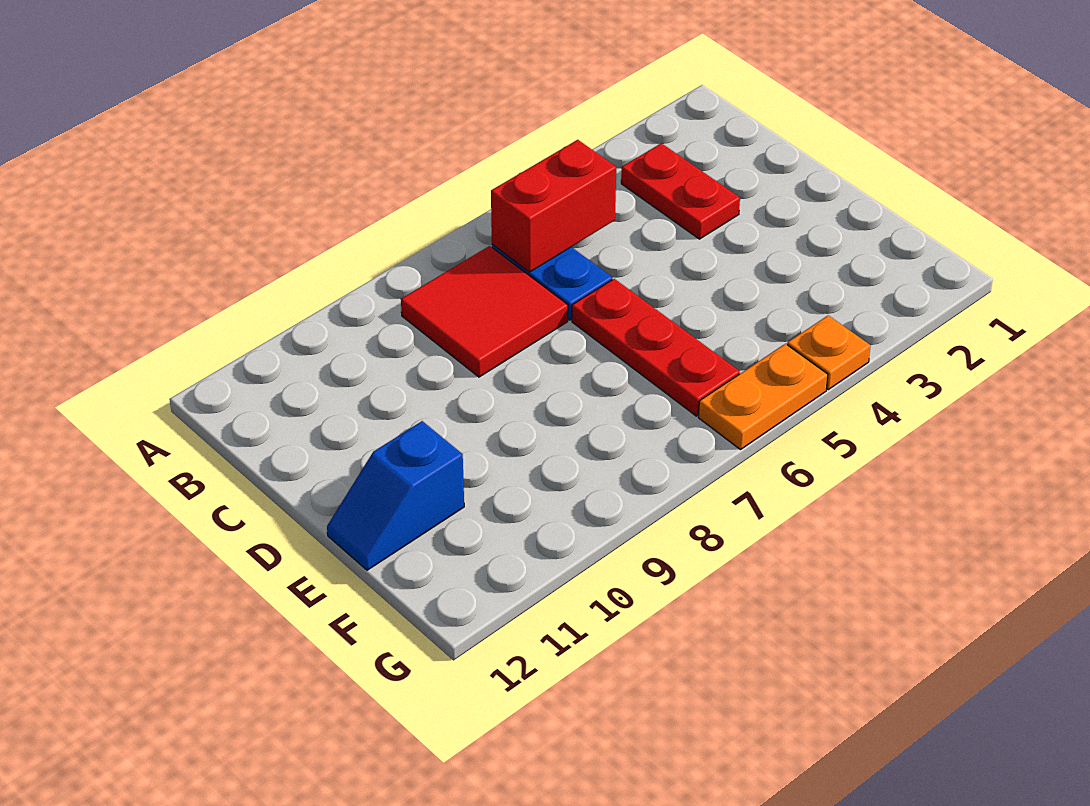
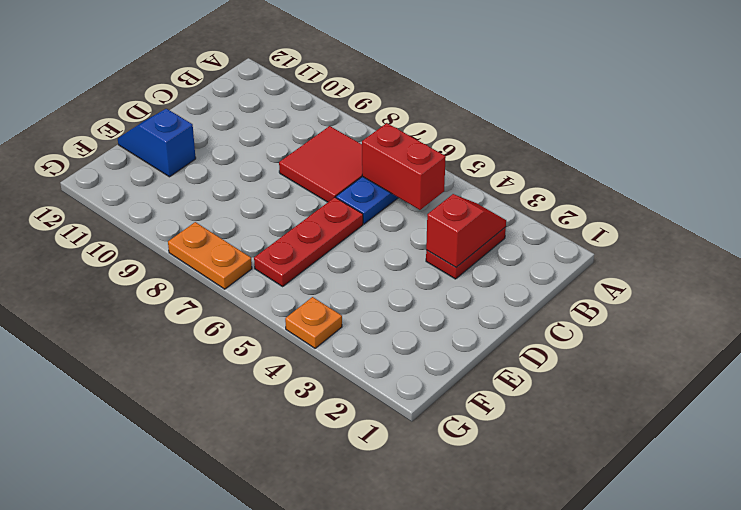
none -> red slope B3:C3 level 2 top C
orange plate G5:G6 level 1 -> orange plate G7:G8 level 1

